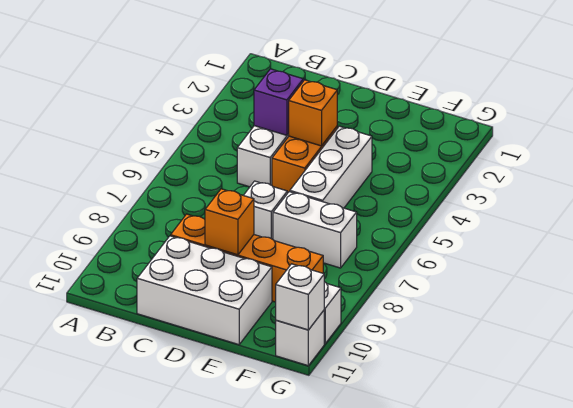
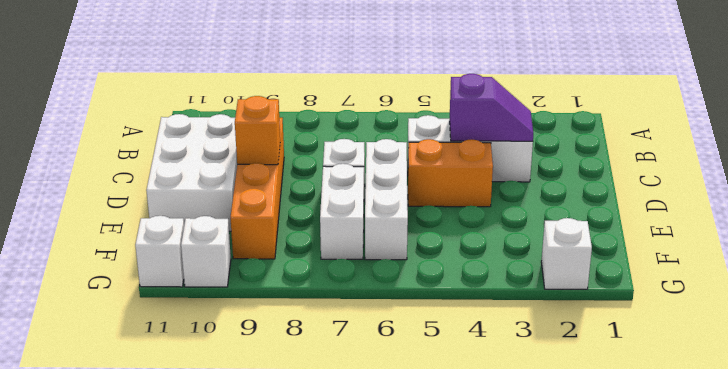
orange brick D4 level 2 -> none
white brick E4:E6 level 1 -> white brick D6:F6 level 1
white brick G11 level 2 -> white brick G2 level 1

